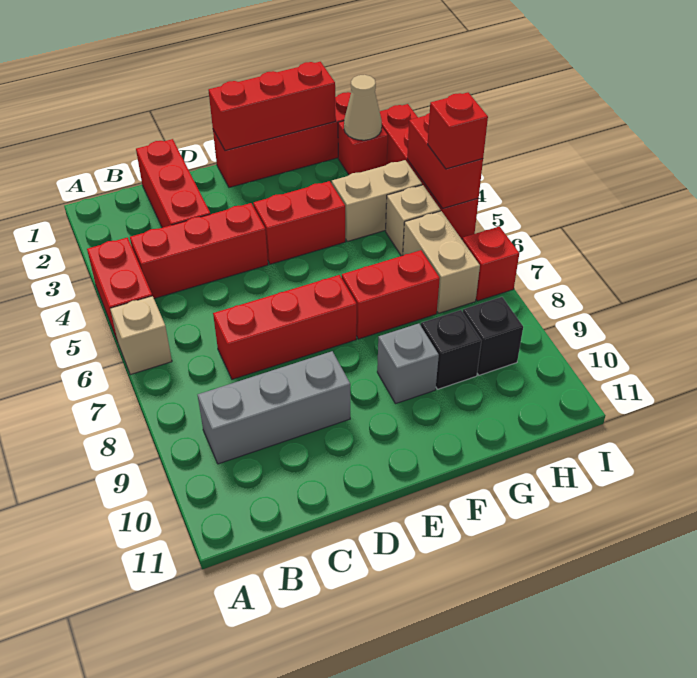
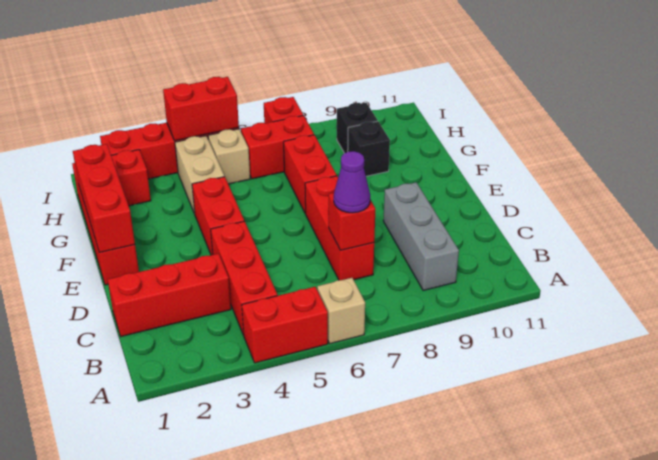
none -> purple cone C7 level 3
grey brick F9 level 1 -> none
tan cone H2 level 2 -> none
tan brick H6:H7 level 1 -> red brick H6:H7 level 1
red brick I5 level 3 -> red brick C7 level 2

